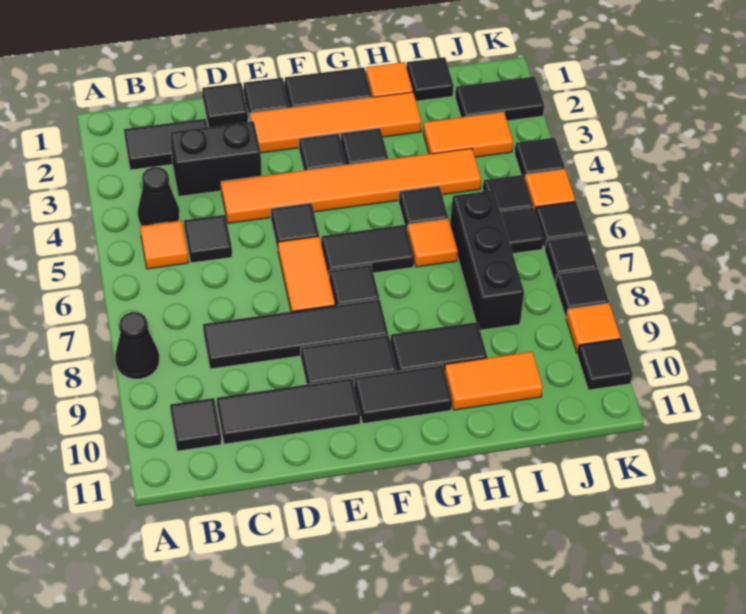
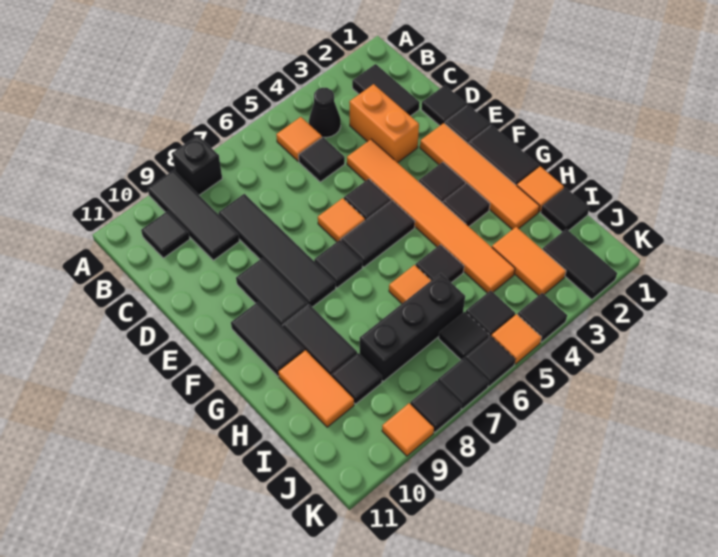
black cone A8 level 1 -> black brick A8 level 1
black brick C3:D3 level 1 -> orange brick C3:D3 level 1
black tile C10:E10 level 1 -> black tile A9:C9 level 1
orange tile E6:E7 level 1 -> orange tile E6 level 1
black tile F6:G6 level 1 -> black tile F5:F6 level 1
black tile K10 level 1 -> black tile I9 level 1

